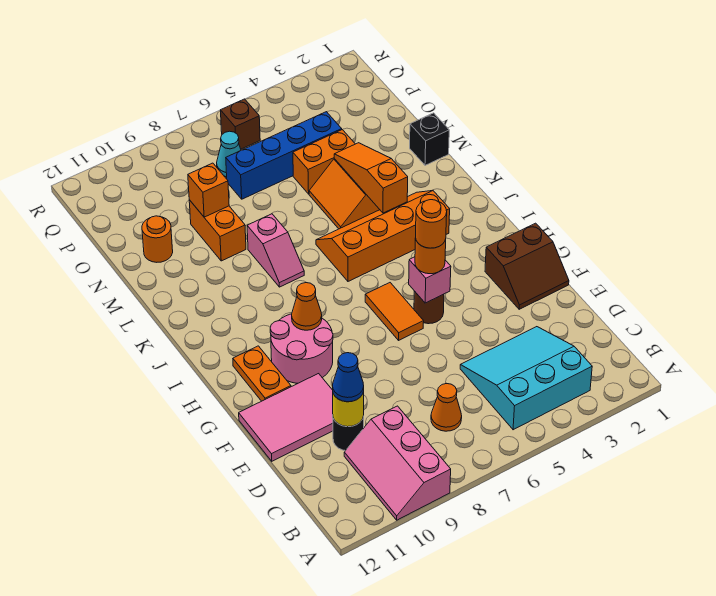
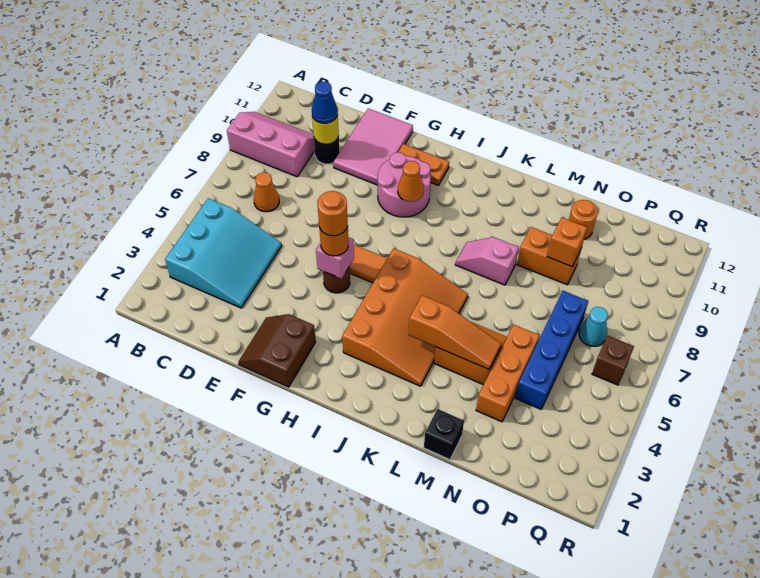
orange slope J3:K6 level 1 top J -> orange slope I3:K6 level 1 top I
orange brick N4:N5 level 1 -> orange brick N3:N5 level 1

